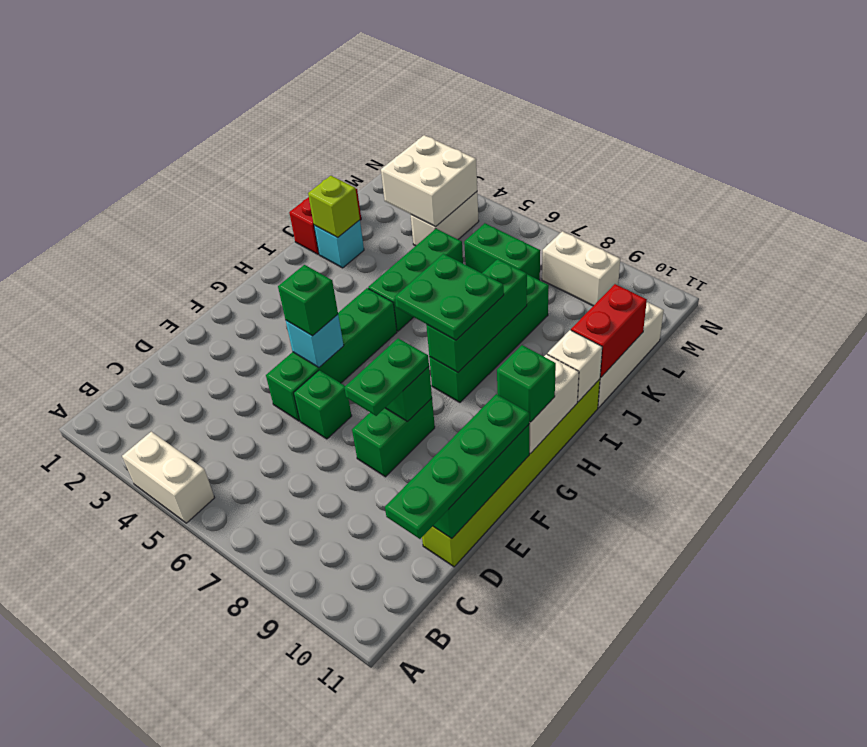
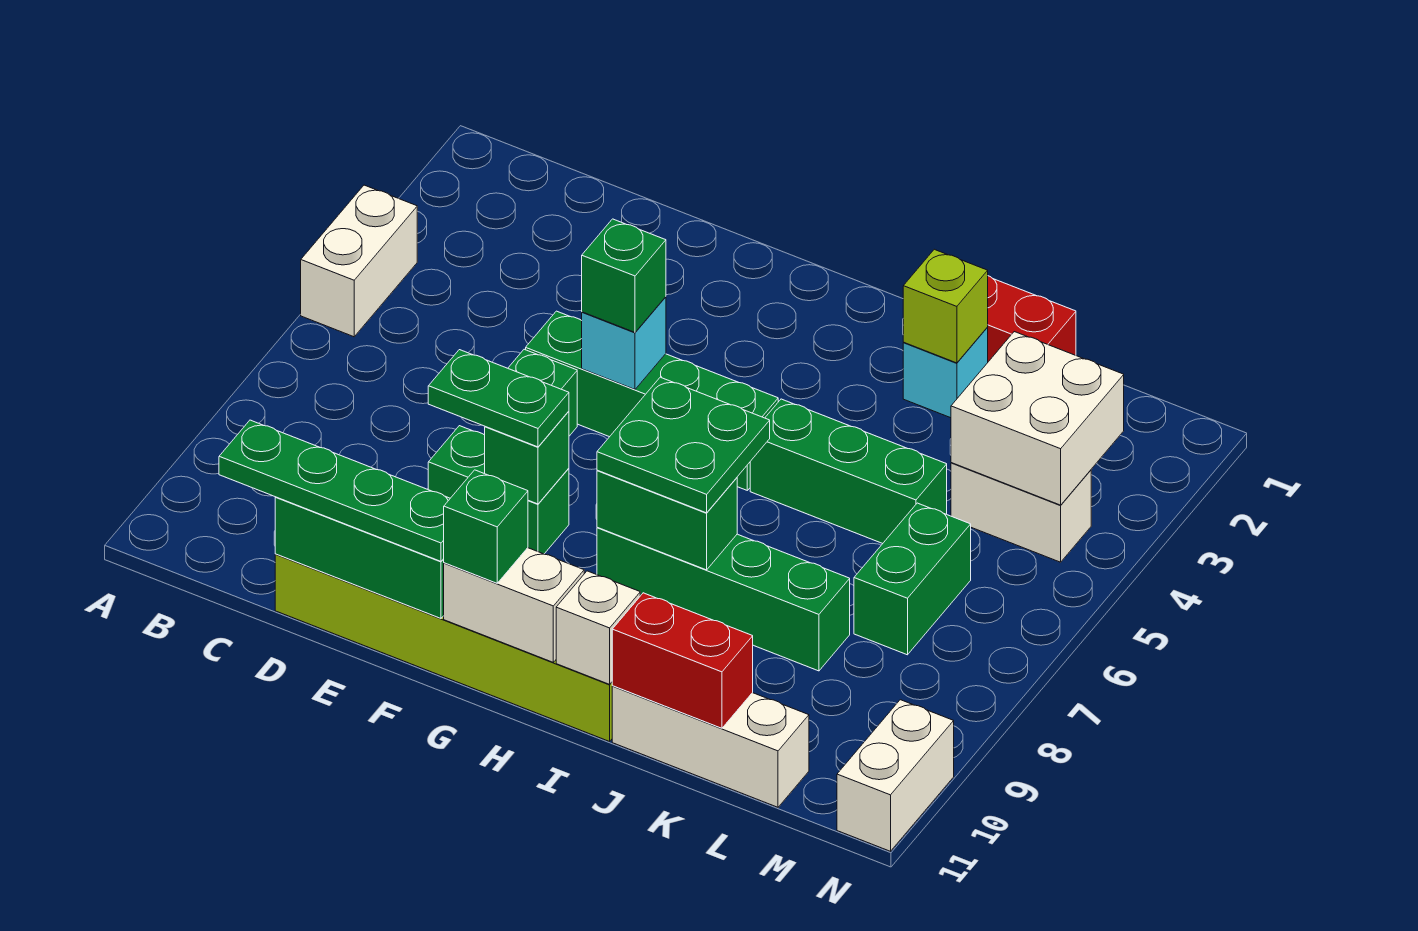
green brick H8:J8 level 2 -> green brick H8:I8 level 2
white brick M8:M9 level 1 -> white brick N10:N11 level 1

